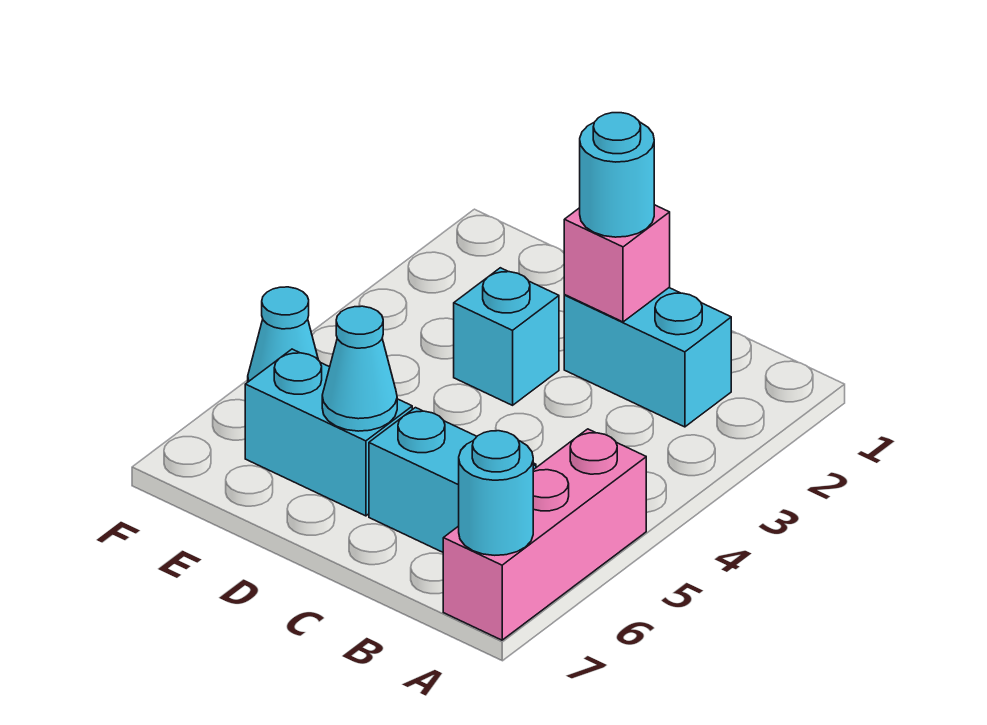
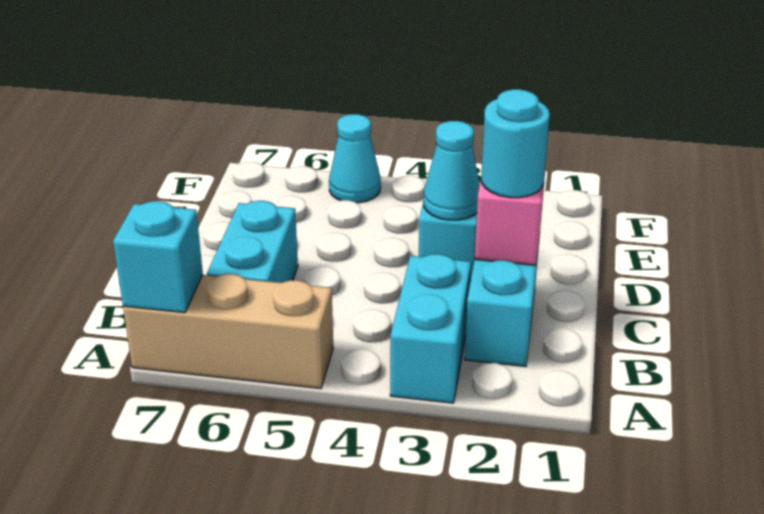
pink brick A5:A7 level 1 -> tan brick A5:A7 level 1
cyan round brick A7 level 2 -> cyan brick A7 level 2
cyan brick D6:E6 level 1 -> cyan brick A3:B3 level 1
cyan cone D6 level 2 -> cyan cone D3 level 2

